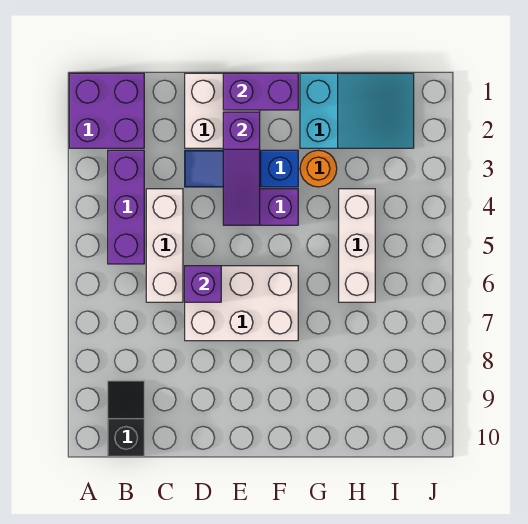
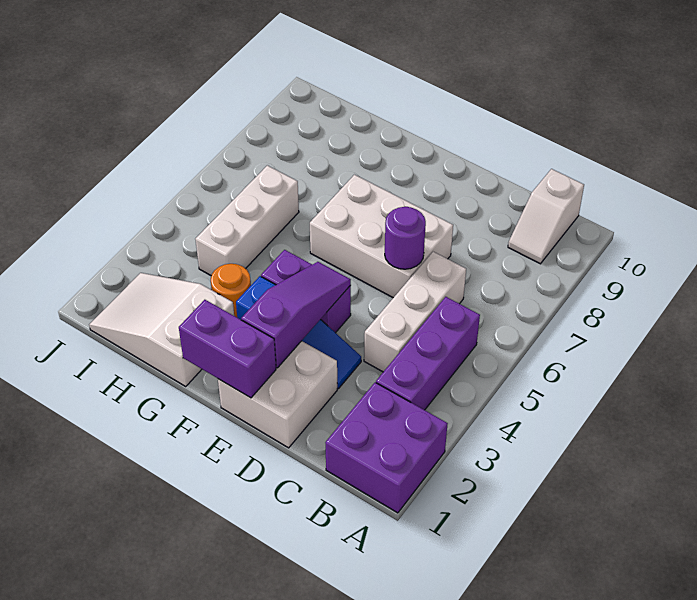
black slope B9:B10 level 1 top 10 -> white slope B9:B10 level 1 top 10
purple brick D6 level 2 -> purple round brick D6 level 2
cyan slope G1:I2 level 1 top G -> white slope G1:I2 level 1 top G

